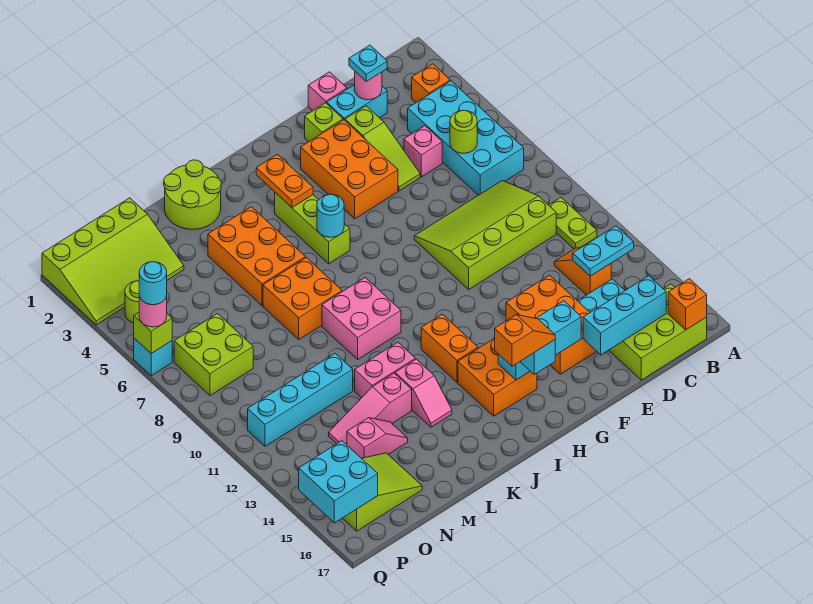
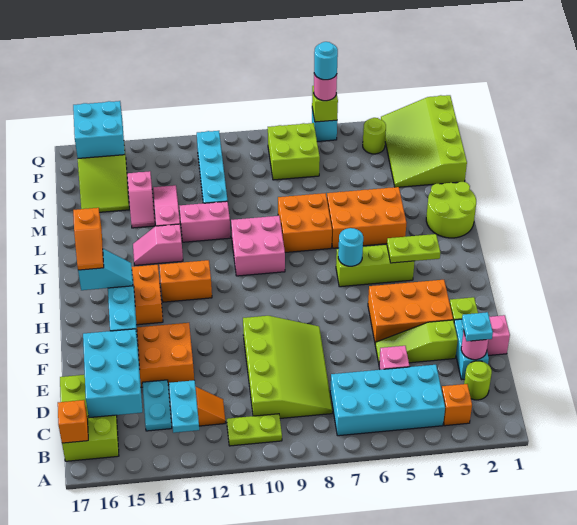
lime round brick C6 level 2 -> lime round brick C2 level 1
cyan brick C16:E16 level 2 -> cyan brick C15:E16 level 2
orange plate I3:I4 level 2 -> lime plate I3:I4 level 2
pink brick K12:L12 level 1 -> pink brick L11:L12 level 1

